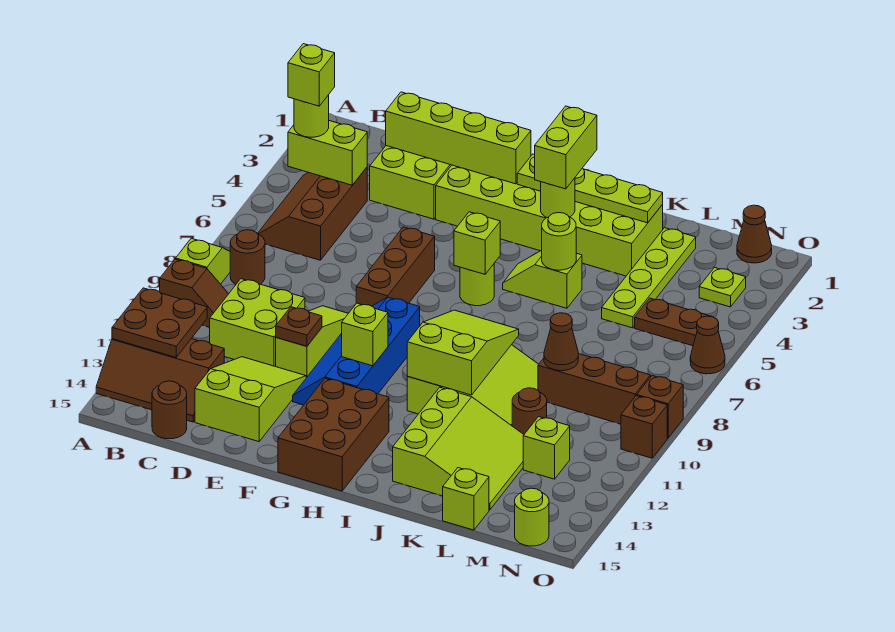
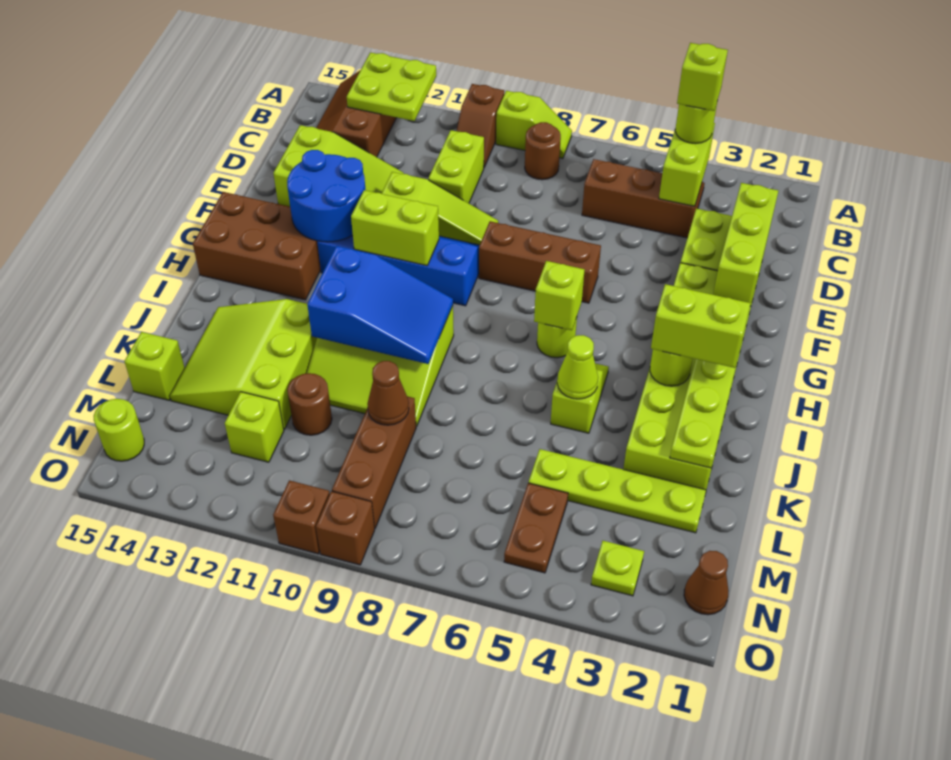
brown plate A12:B13 level 2 -> lime plate A12:B13 level 2
lime brick C10:D11 level 1 -> lime brick C10:D10 level 1
brown round brick C15 level 1 -> none
lime brick D2:G2 level 2 -> lime brick D2:F2 level 2
brown plate E11 level 2 -> none
none -> blue round brick F12:G13 level 2
lime brick G11 level 2 -> lime brick G10:G11 level 2
lime slope I9:J11 level 2 top 11 -> blue slope I9:J11 level 2 top 11
lime round brick J5 level 2 -> lime cone J5 level 2
lime slope J12:L14 level 1 top J -> lime slope J12:L14 level 1 top 12
brown cone O6 level 1 -> none

